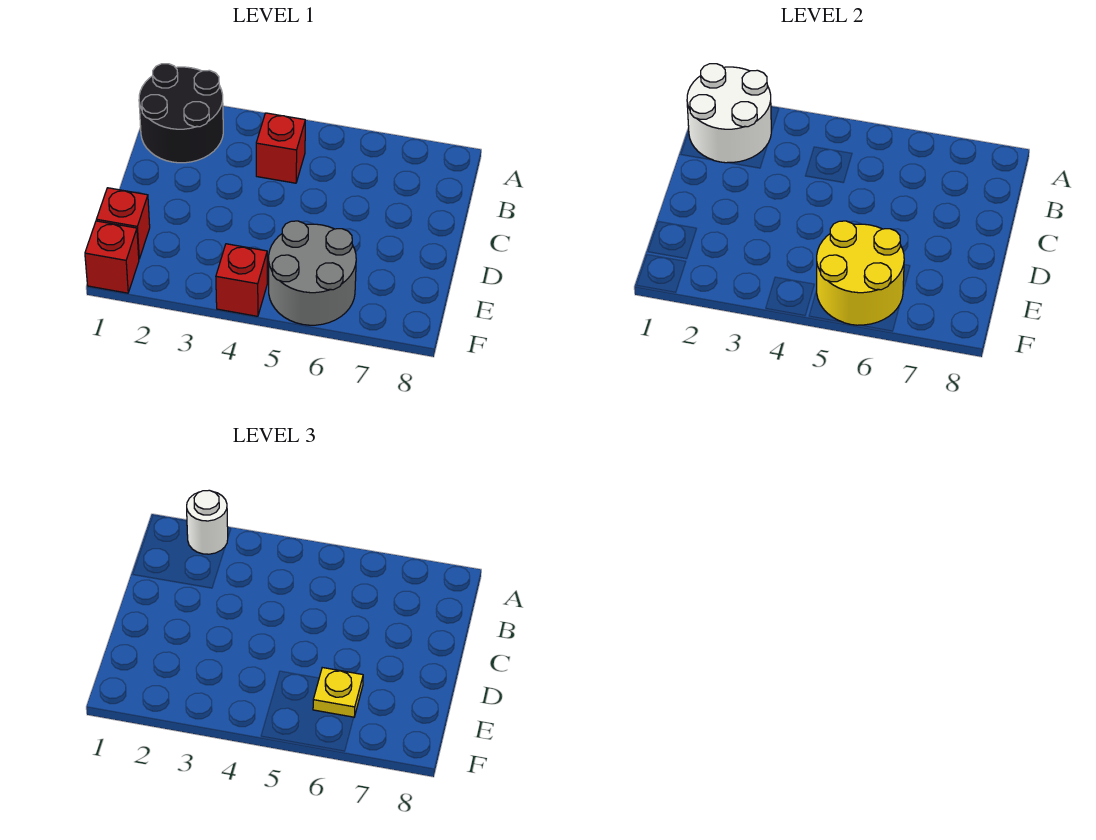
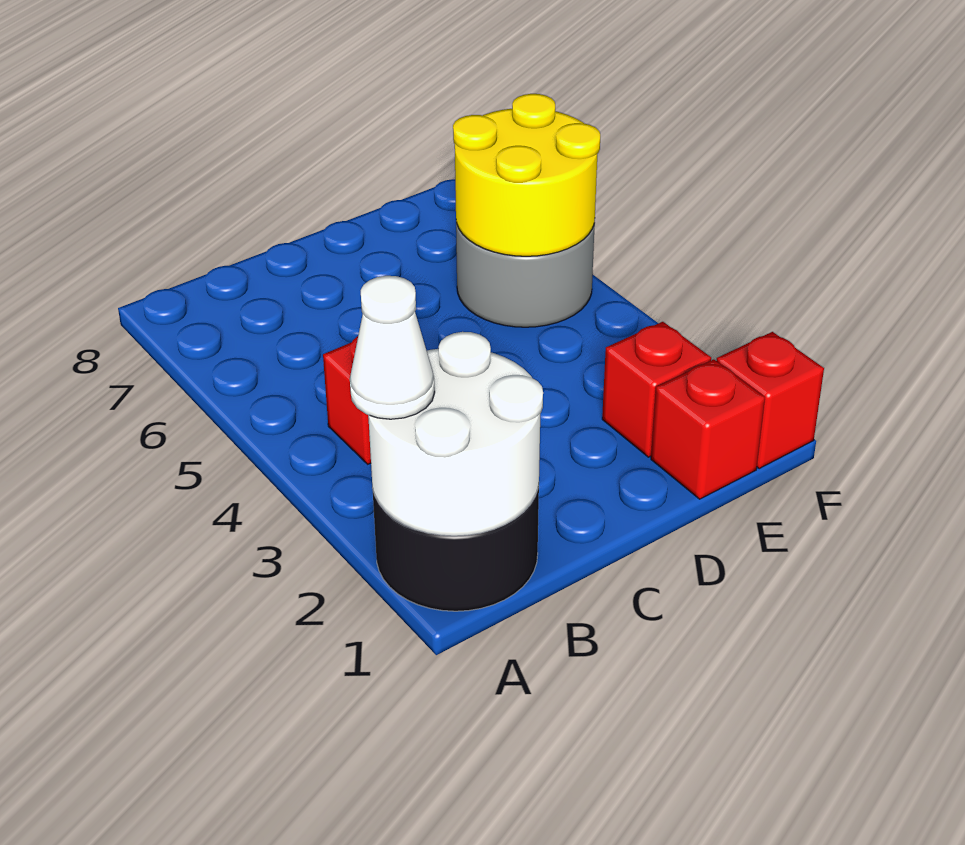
white round brick A2 level 3 -> white cone A2 level 3
yellow plate E6 level 3 -> none
red brick F4 level 1 -> red brick E2 level 1

